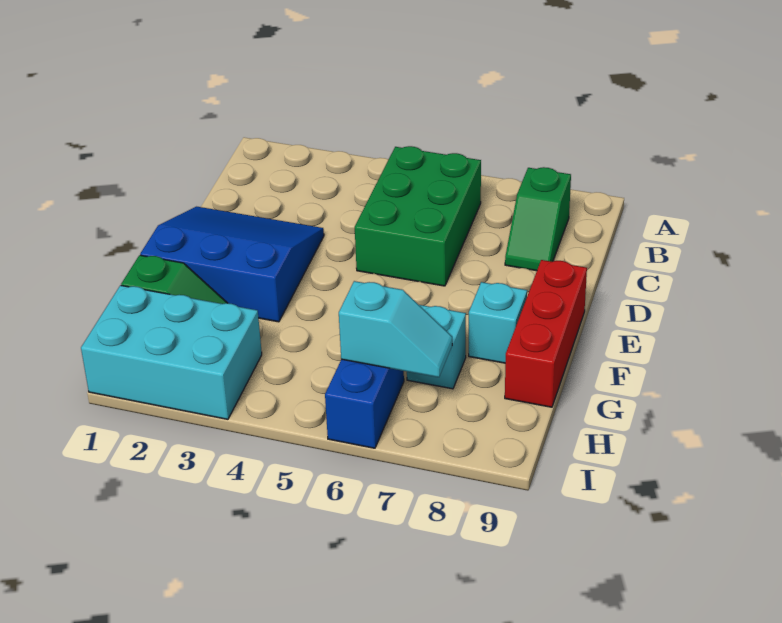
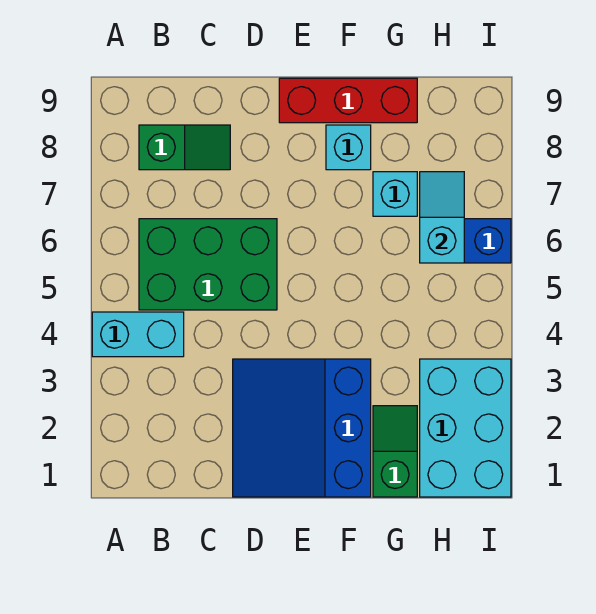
none -> cyan brick A4:B4 level 1

